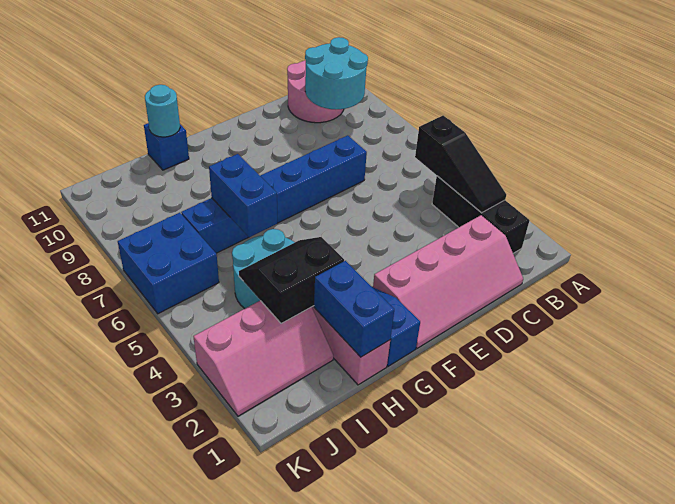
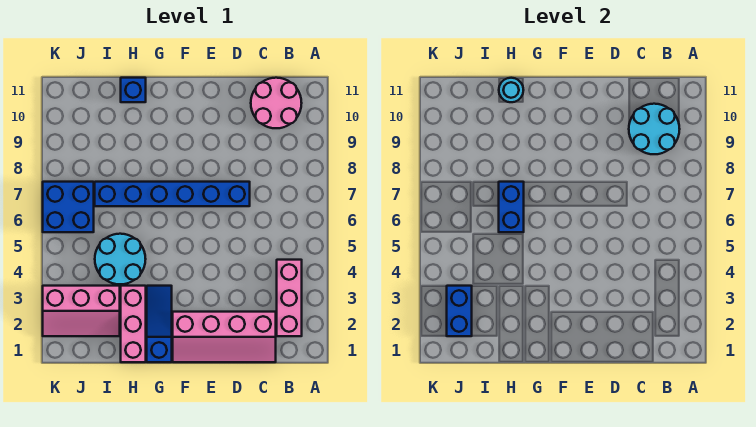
black brick B2:B4 level 1 -> pink brick B2:B4 level 1
black slope B3:B5 level 2 top 5 -> none
blue brick H1:H2 level 2 -> blue brick J2:J3 level 2
black slope H3:I4 level 2 top 3 -> none

